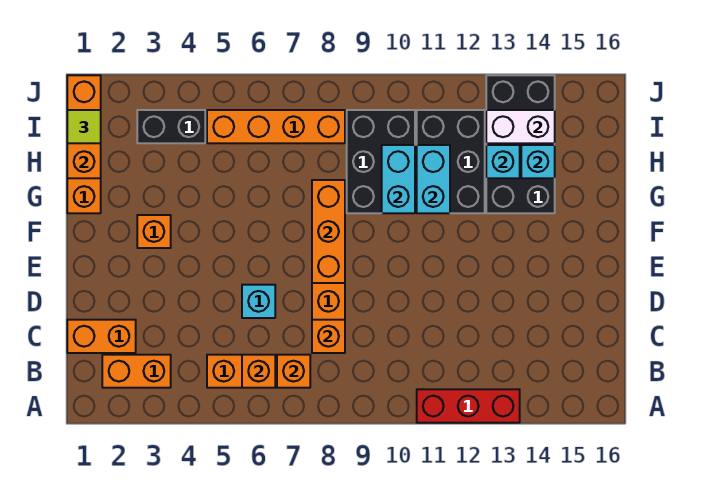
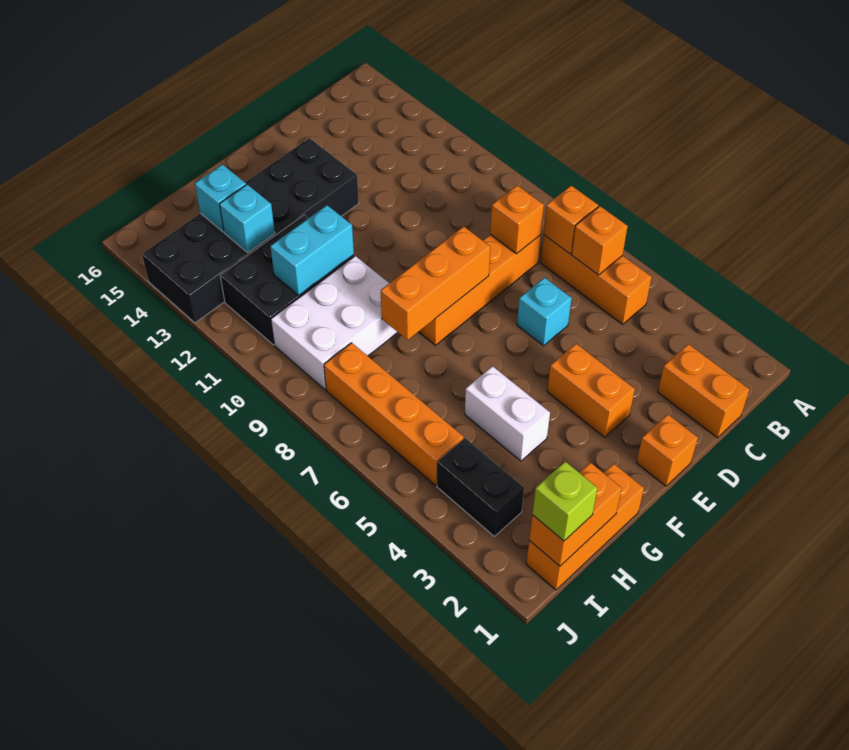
red brick A11:A13 level 1 -> none
orange brick B2:B3 level 1 -> orange brick E3:E4 level 1
orange brick F3 level 1 -> orange brick E1 level 1
orange brick G1:J1 level 1 -> orange brick G1:I1 level 1
black brick G9:I10 level 1 -> white brick G9:I10 level 1
cyan brick G10:H10 level 2 -> none
black brick G13:J14 level 1 -> black brick E13:J14 level 1
lime tile I1 level 3 -> lime brick I1 level 3
white brick I13:I14 level 2 -> white brick G4:G5 level 1

